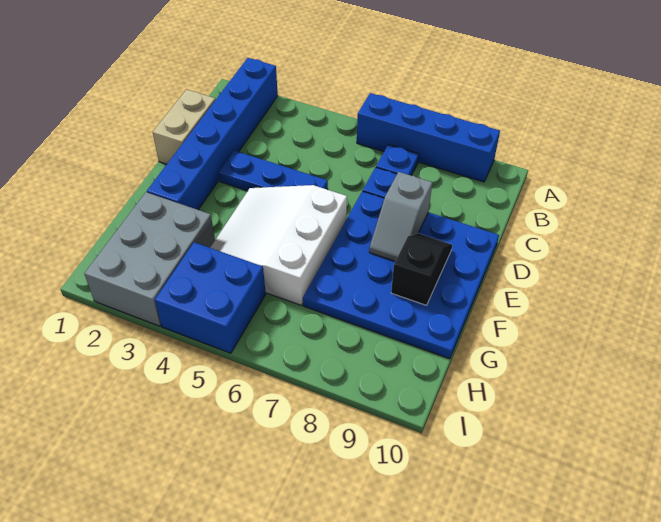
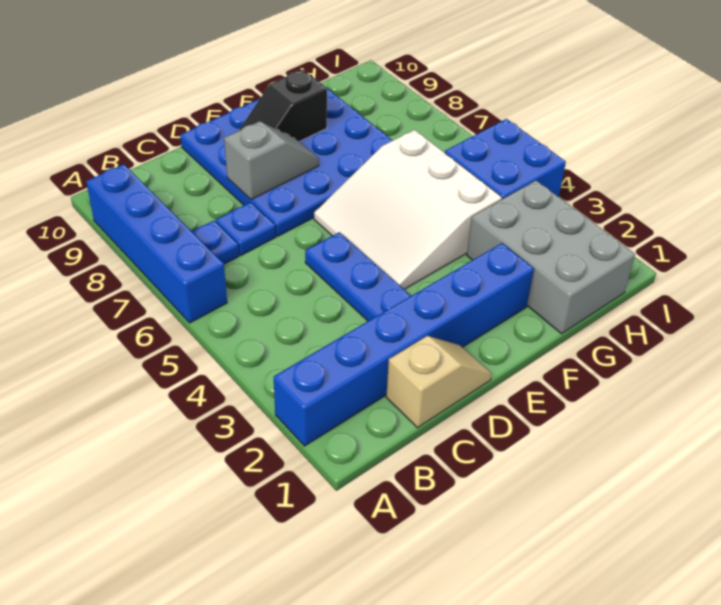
tan brick C1:D1 level 1 -> tan slope C1:D1 level 1 top C
white slope E4:G6 level 1 top 6 -> white slope E4:G6 level 1 top G
grey brick G2:I3 level 1 -> grey brick G1:H3 level 1

